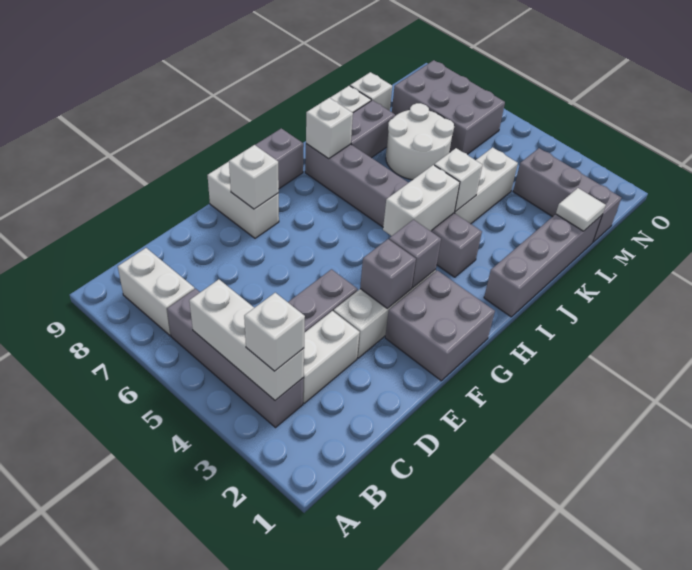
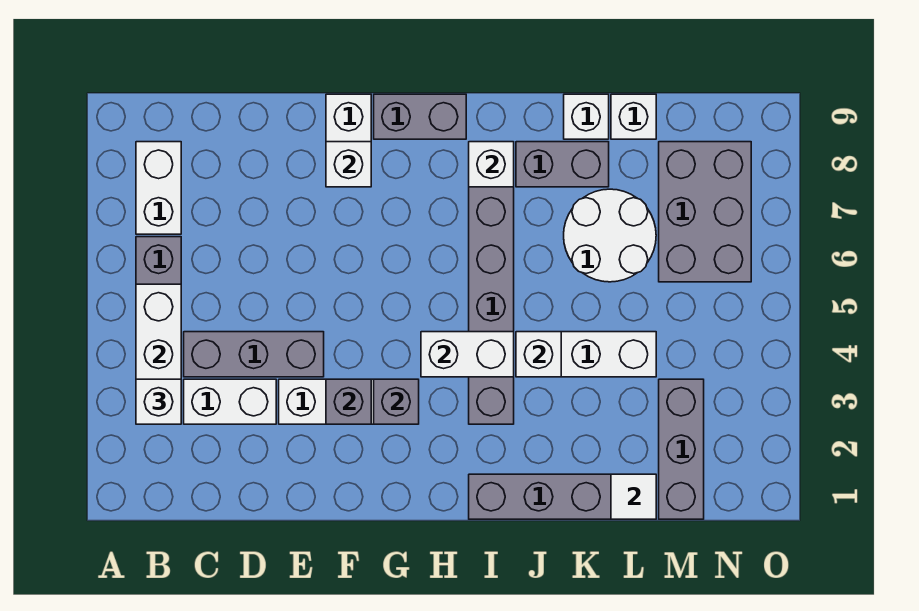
grey brick F1:G2 level 1 -> none

